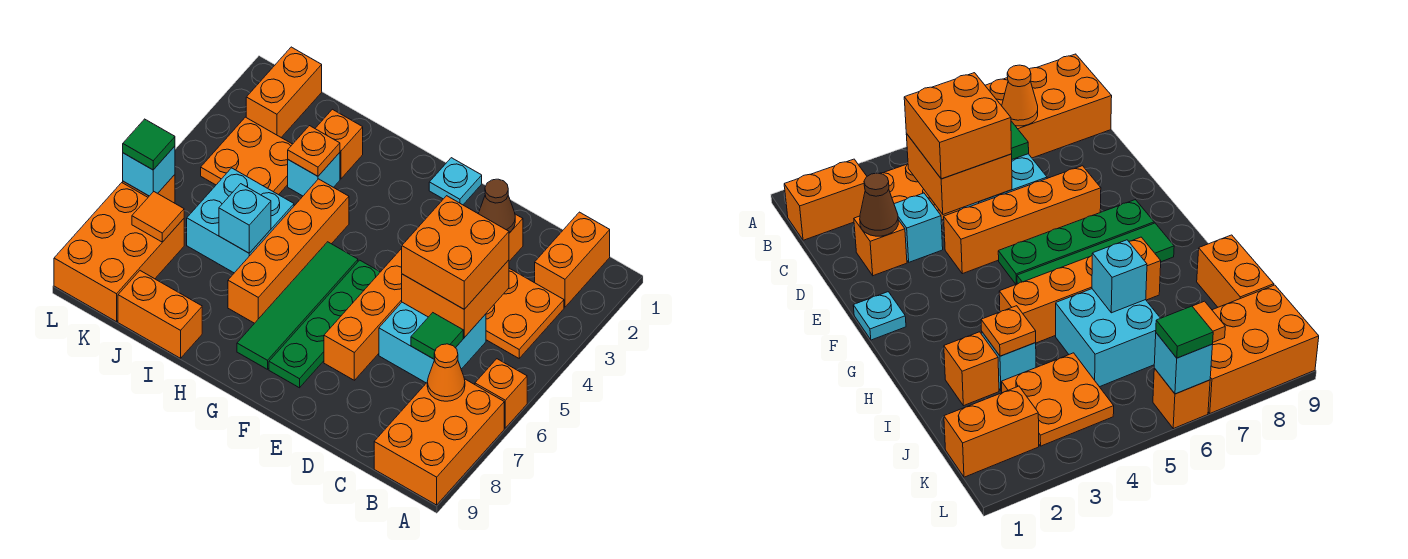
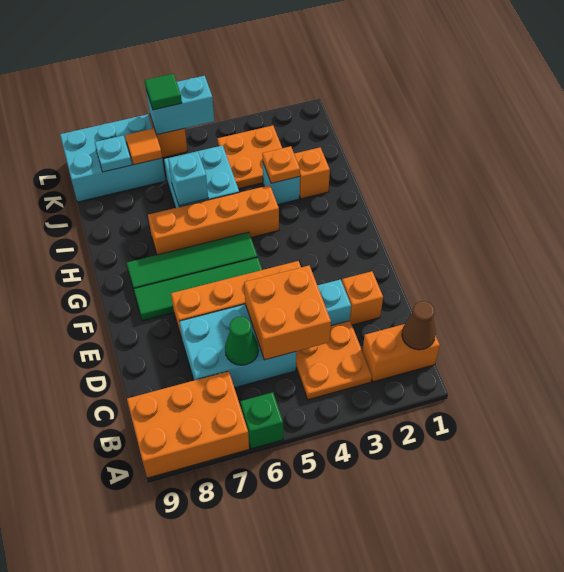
orange brick A6 level 1 -> green brick A6 level 1
orange cone B7 level 2 -> none
orange brick C4:D5 level 3 -> none
cyan brick C5:D6 level 1 -> cyan brick C5:D7 level 1
green tile C6 level 2 -> green cone C6 level 2
brown cone D2 level 2 -> brown cone B1 level 2
cyan plate F1 level 1 -> cyan plate K8 level 2
green plate F5:F8 level 1 -> green tile F5:F8 level 1
orange brick I9:J9 level 1 -> none
orange brick K1:K2 level 1 -> none
orange brick K7:L9 level 1 -> cyan brick K7:L9 level 1
cyan brick L6 level 2 -> cyan brick L5:L6 level 2

